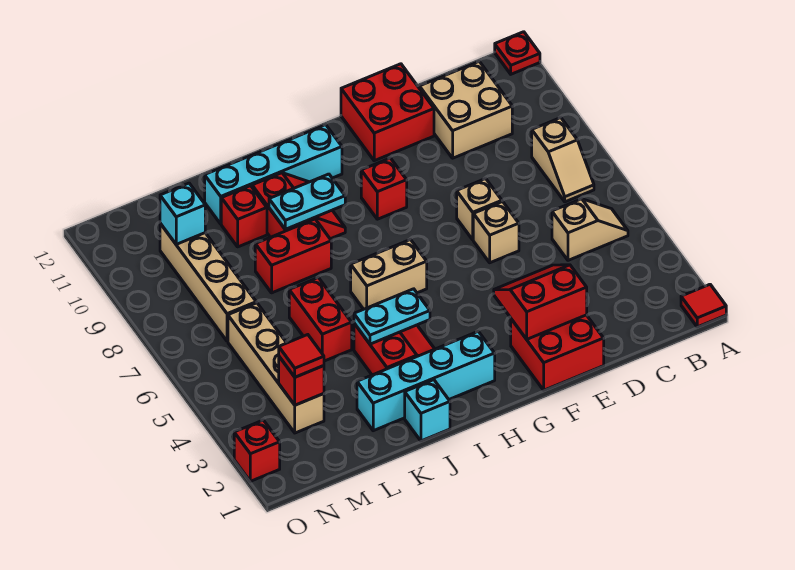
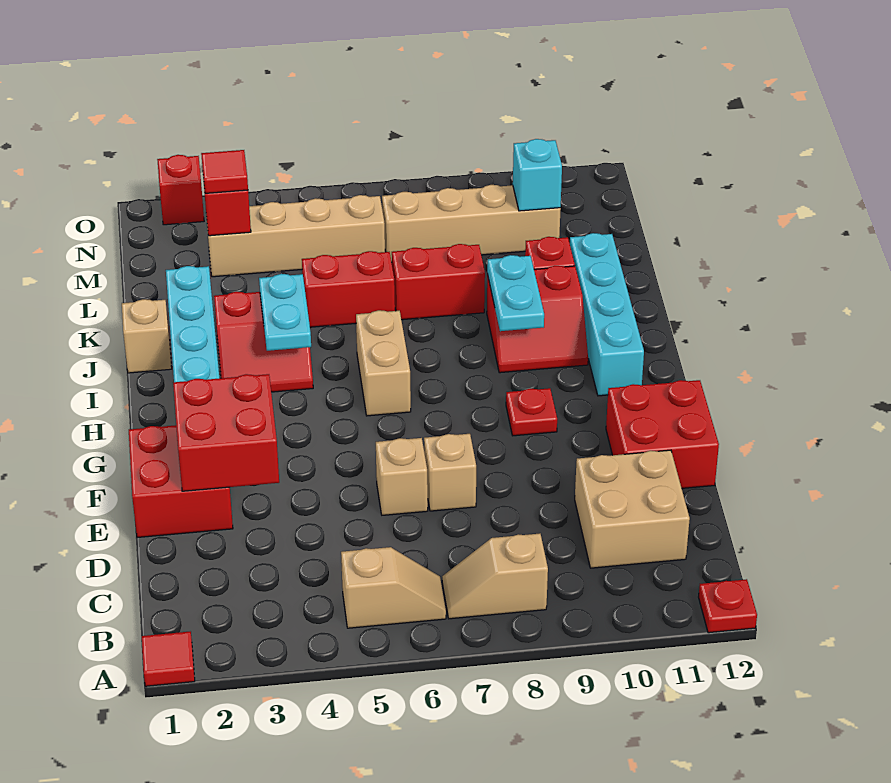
tan slope B5:C5 level 1 top C -> tan slope B5:B6 level 1 top 5
red slope E2:F3 level 2 top 2 -> red brick E2:F3 level 2
red brick G9 level 1 -> red plate G9 level 1
cyan brick J1 level 1 -> tan brick J1 level 1
red brick J8:K8 level 1 -> red brick K7:K8 level 1

